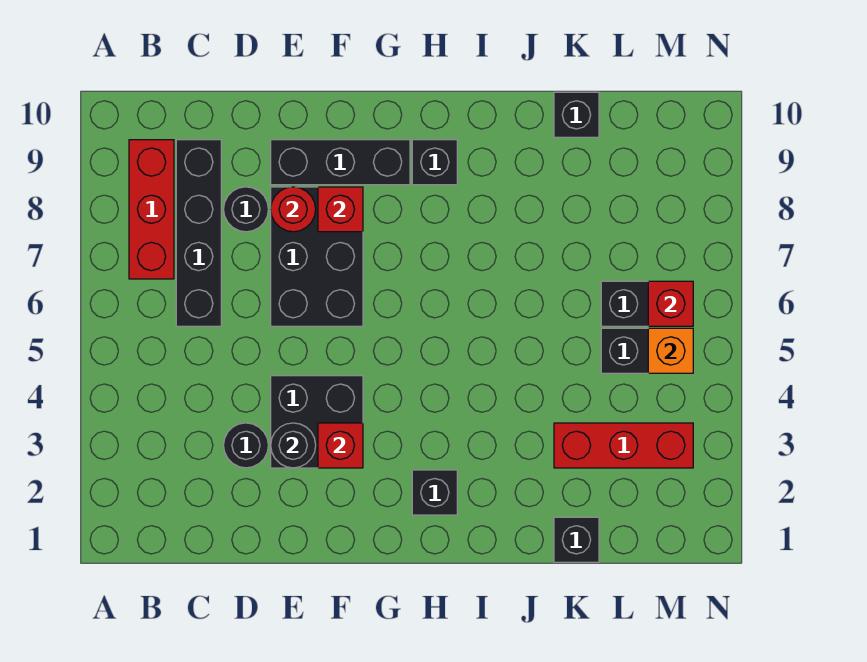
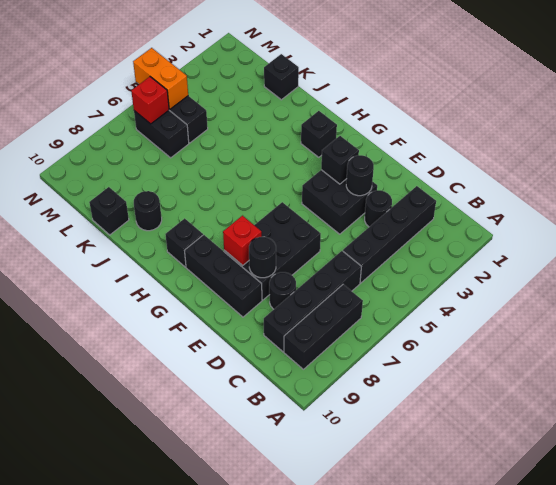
red brick B7:B9 level 1 -> black brick B7:B9 level 1
none -> black brick C2:C5 level 1
red round brick E8 level 2 -> black round brick E8 level 2
red brick F3 level 2 -> black brick F3 level 2
none -> black round brick J9 level 1
red brick K3:M3 level 1 -> none
orange brick M5 level 2 -> orange brick M5:N5 level 2

